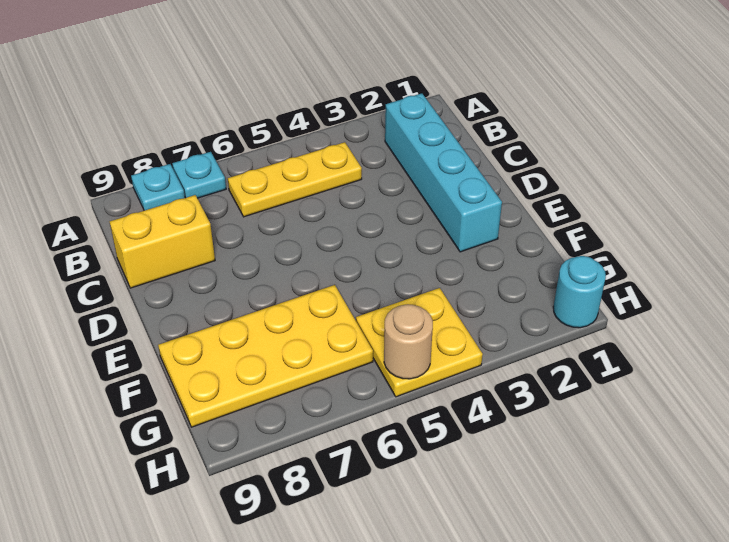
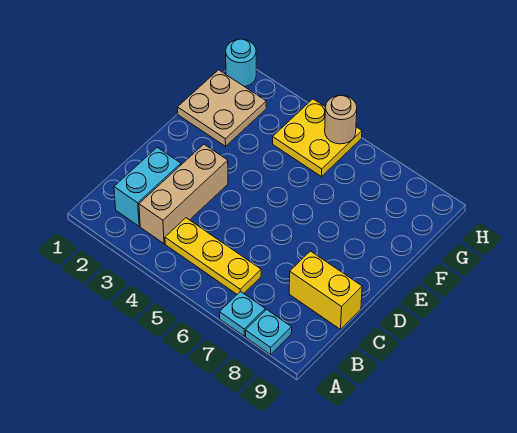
cyan brick B2:E2 level 1 -> cyan brick B2:C2 level 1
none -> tan brick B3:D3 level 1
none -> tan plate F1:G2 level 1
yellow plate F6:G9 level 1 -> none

